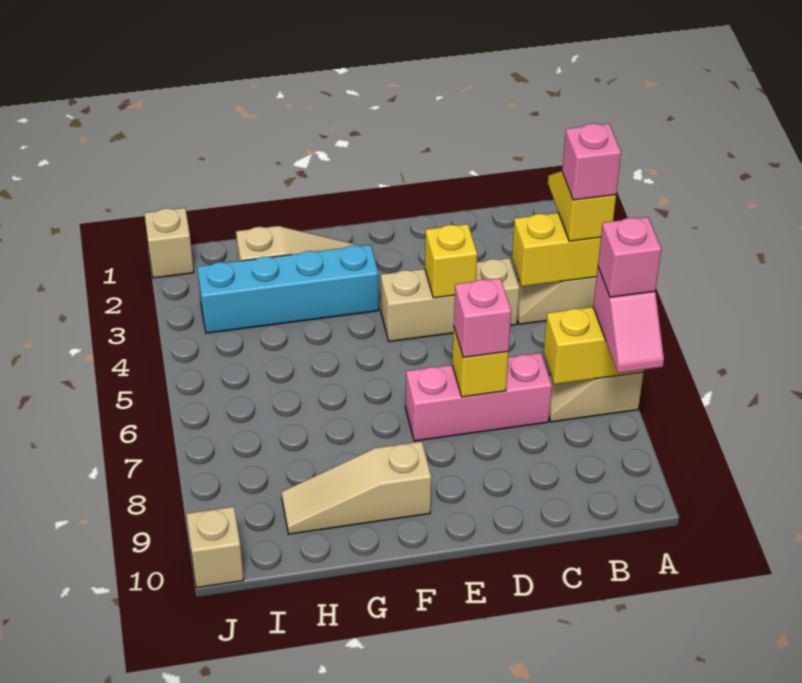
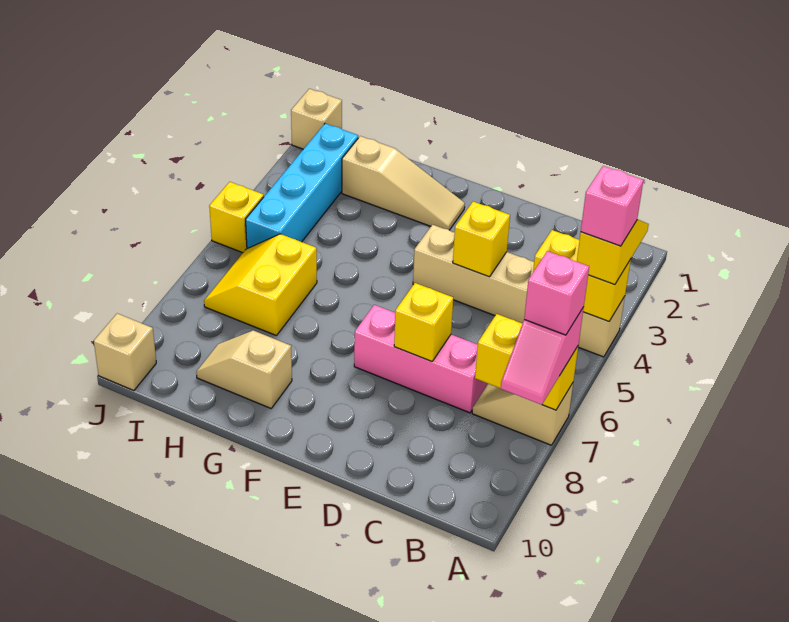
pink brick D7 level 3 -> none
cyan brick F3:I3 level 1 -> cyan brick I2:I5 level 1
tan slope F9:H9 level 1 top F -> tan slope G9:H9 level 1 top G
none -> yellow slope H6:I7 level 1 top H
none -> yellow brick J5 level 1

